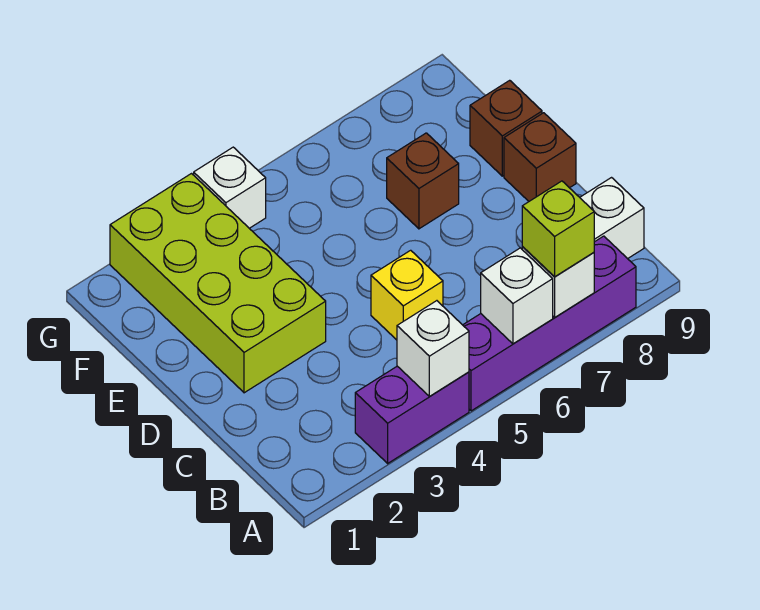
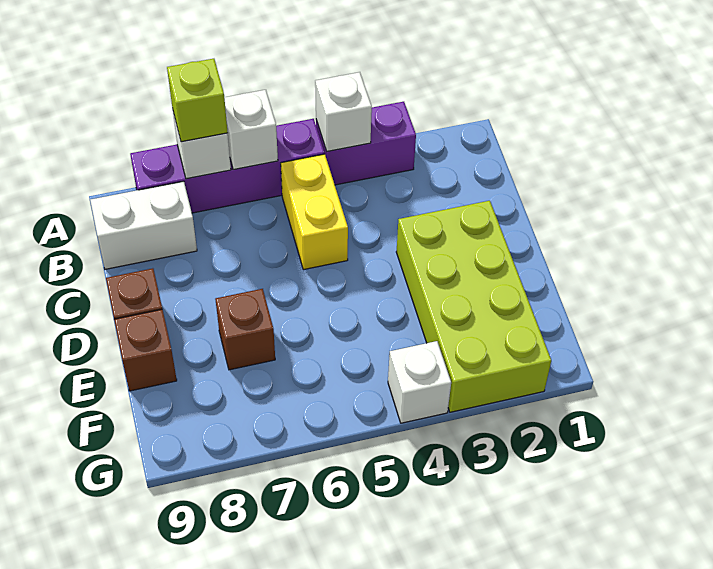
yellow brick C5 level 1 -> yellow brick B5:C5 level 1

